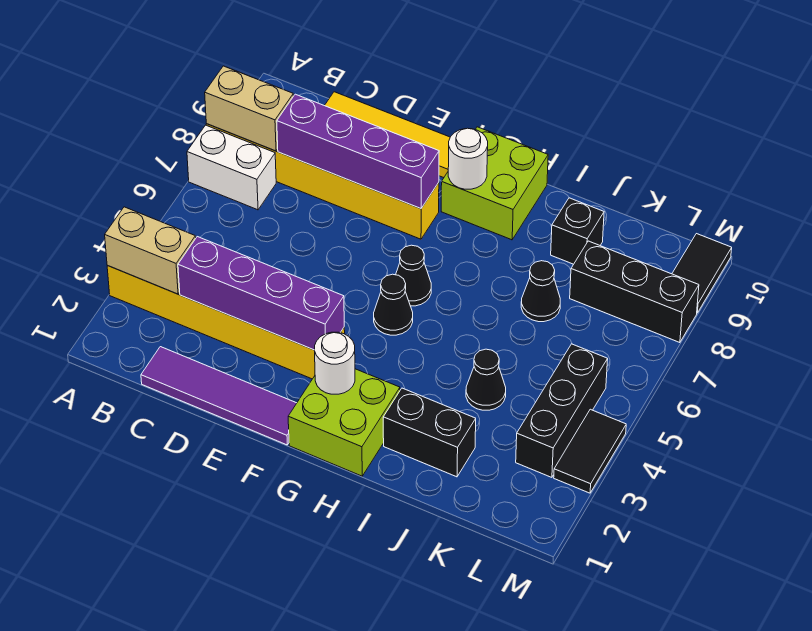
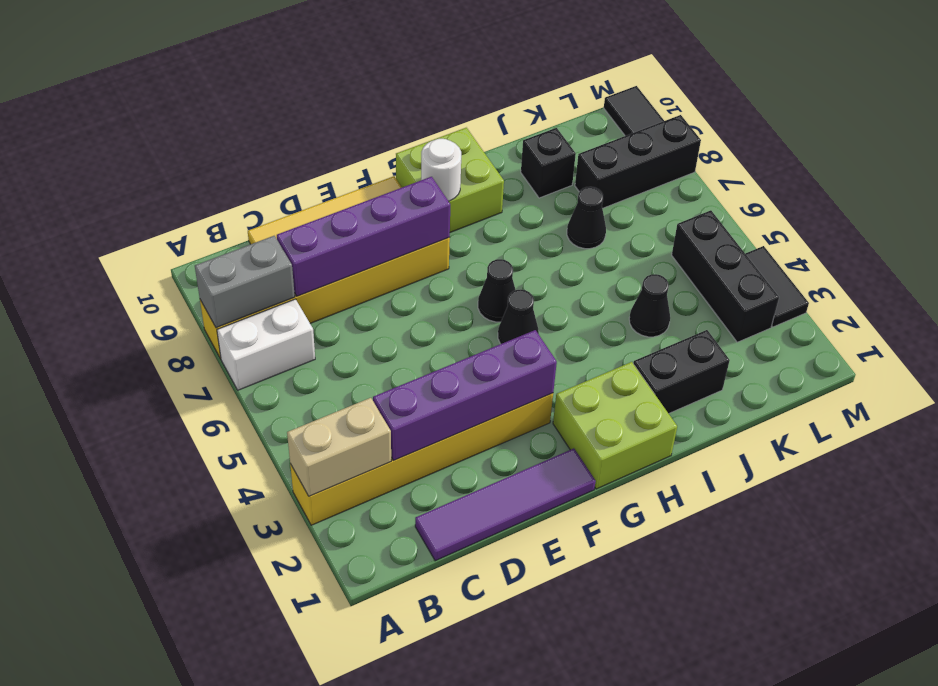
tan brick A8:B8 level 2 -> grey brick A8:B8 level 2
white round brick G2 level 2 -> none

